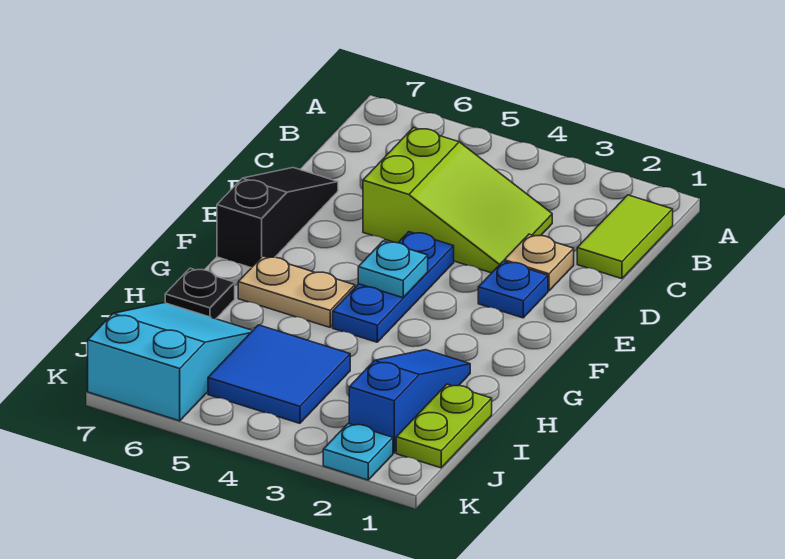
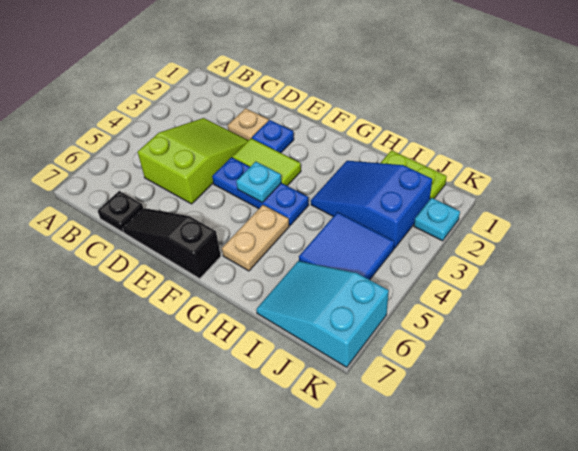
lime tile B1:C1 level 1 -> lime tile E3:F3 level 1
blue slope H2:J2 level 1 top J -> blue slope H2:J3 level 1 top J
black plate H7 level 1 -> black plate C7 level 1

